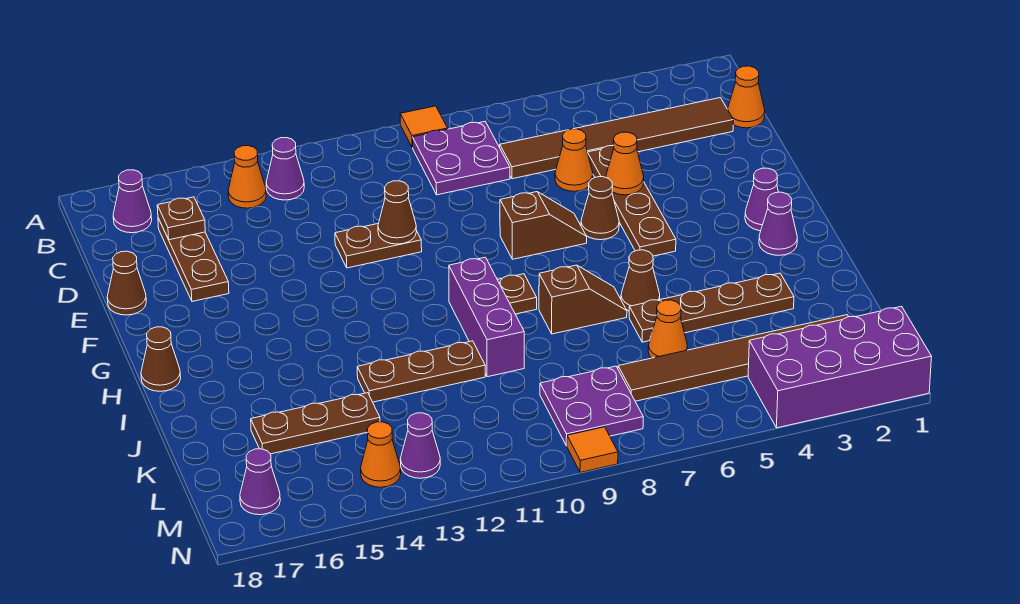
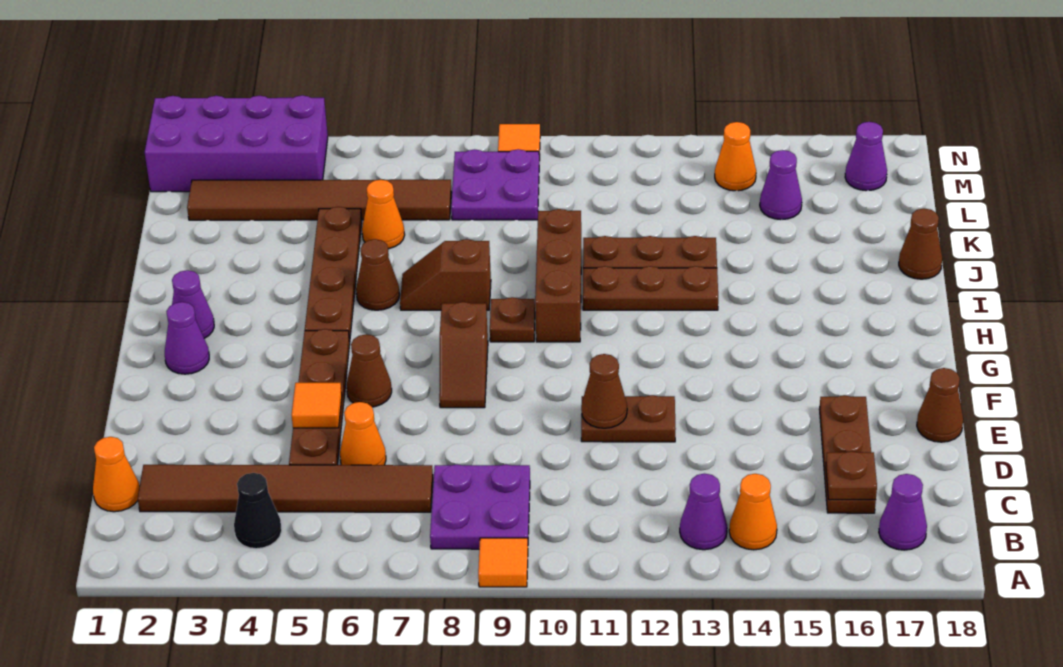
none -> black cone B4 level 1
orange cone E5 level 2 -> orange tile E5 level 2
brown slope F7:F8 level 1 top 8 -> brown slope F8:G8 level 1 top G
purple brick H10:J10 level 1 -> brown brick H10:J10 level 1
brown cone H18 level 1 -> brown cone J18 level 1
brown plate J3:J6 level 1 -> brown plate H5:K5 level 1
brown plate K14:K16 level 1 -> brown plate I11:I13 level 1
purple cone M13 level 1 -> purple cone L15 level 1

